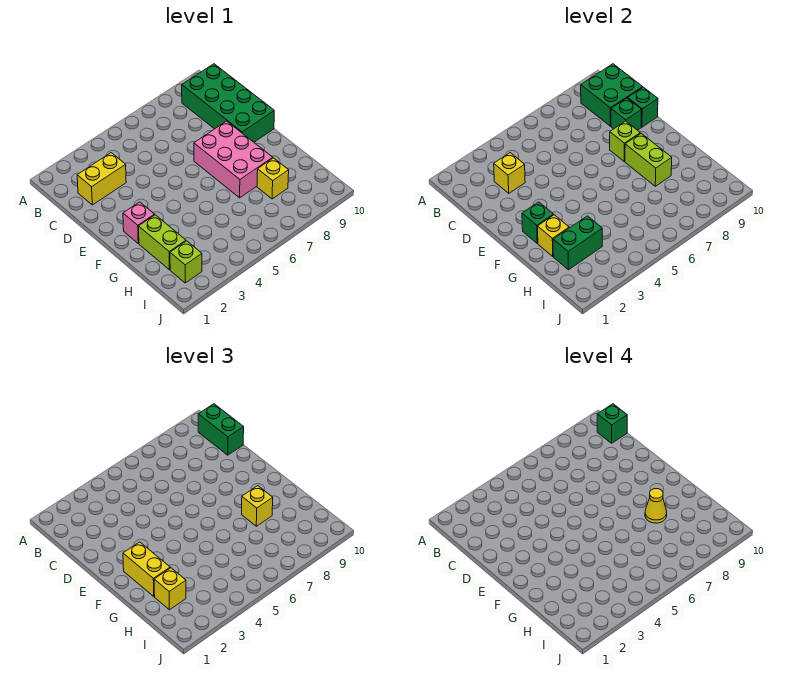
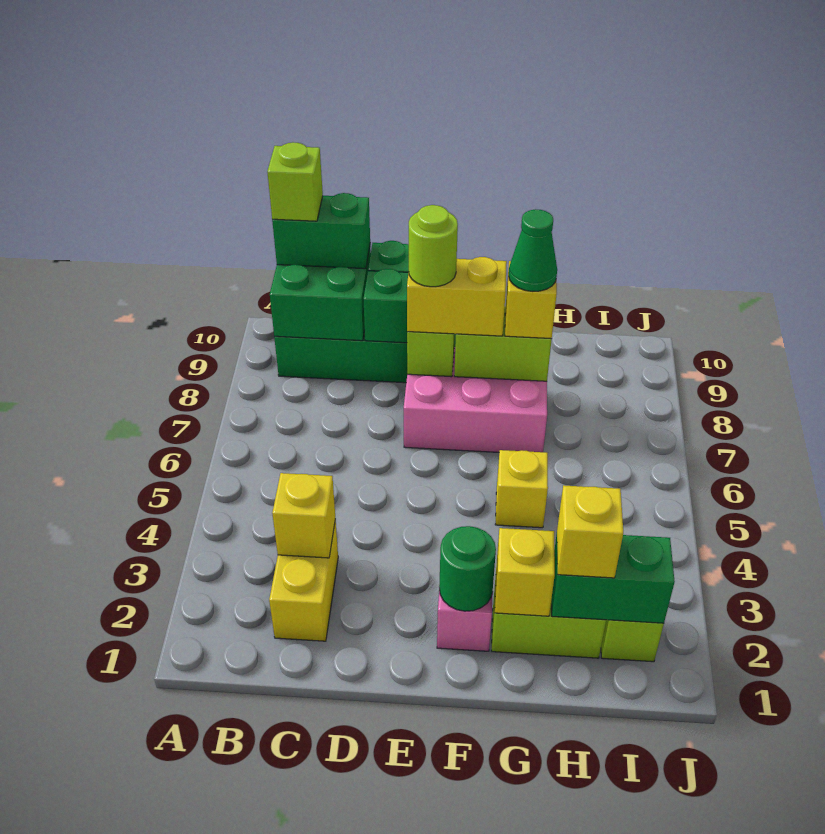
green brick B10 level 4 -> lime brick B10 level 4
none -> lime round brick E8 level 4
green brick F2 level 2 -> green round brick F2 level 2
yellow brick F2:G2 level 3 -> yellow brick E8:F8 level 3
yellow cone G8 level 4 -> green cone G8 level 4
green brick H2:H3 level 2 -> green brick H2:I2 level 2
yellow brick H8 level 1 -> yellow brick G5 level 1

